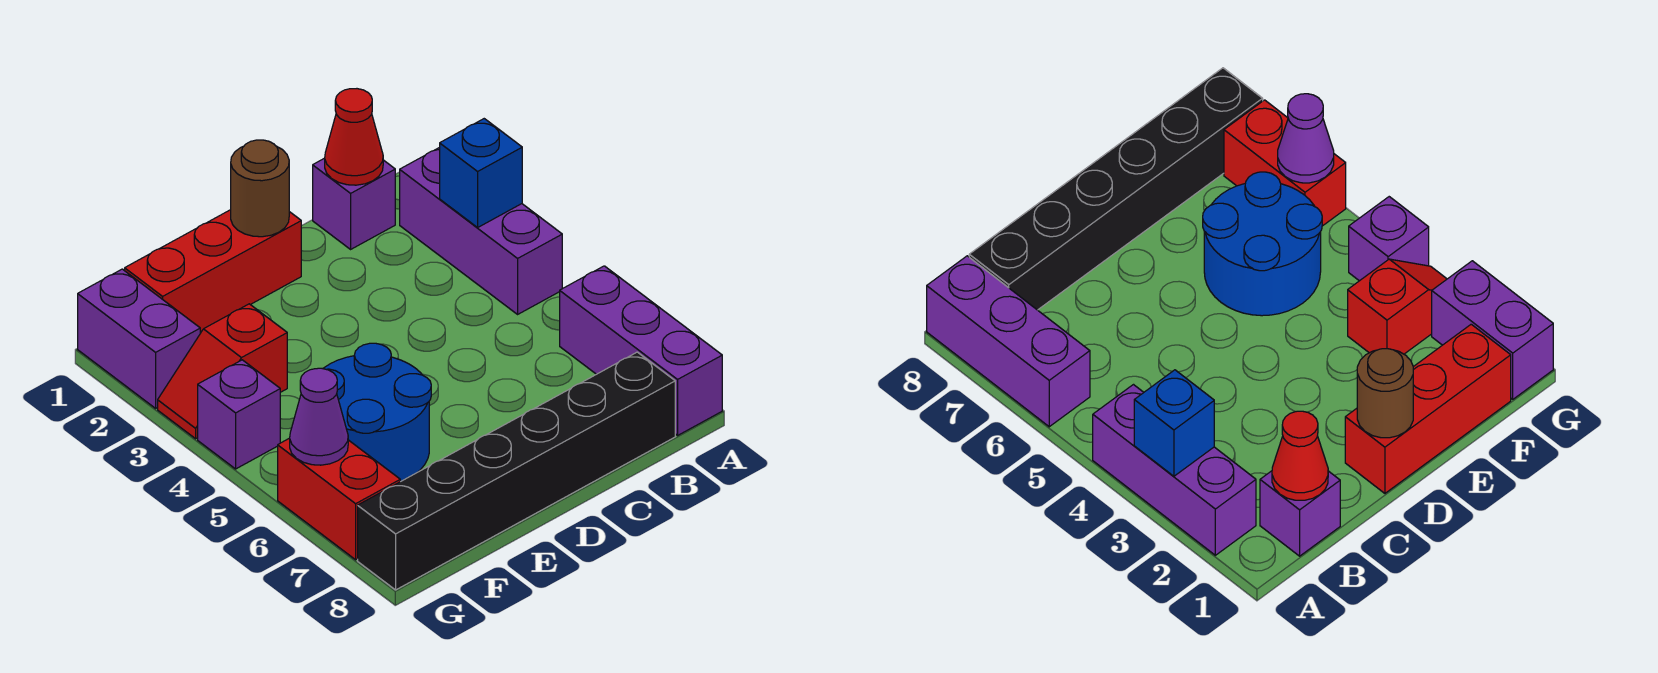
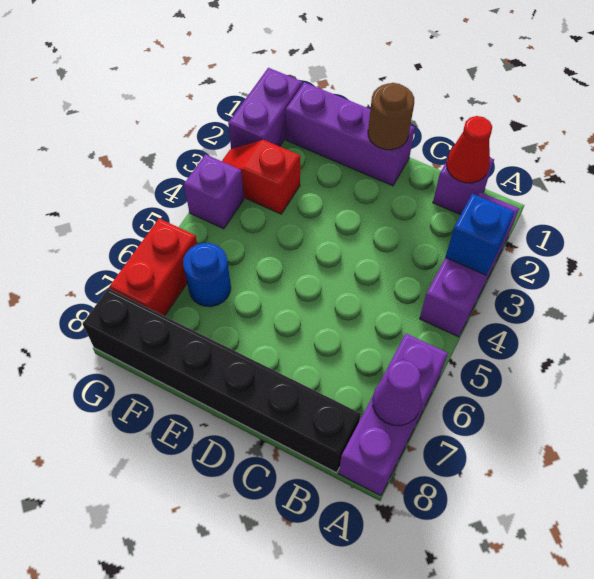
red brick D1:F1 level 1 -> purple brick D1:F1 level 1
blue round brick E5:F6 level 1 -> blue round brick F6 level 1
purple cone G6 level 2 -> purple cone A7 level 2

